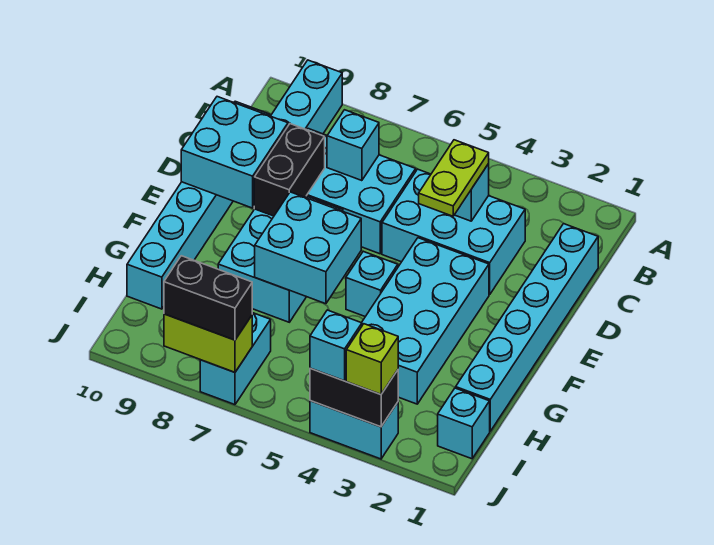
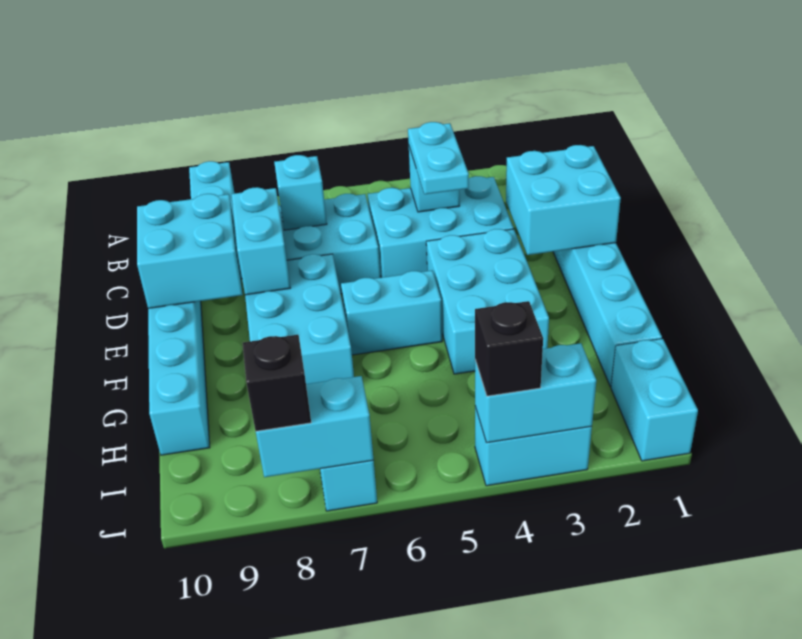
lime plate C4:D4 level 3 -> cyan plate C4:D4 level 3
black brick D8:E8 level 2 -> cyan brick D8:E8 level 2
cyan brick E3:H4 level 1 -> cyan brick E3:G4 level 1
cyan brick F5 level 1 -> cyan brick F5:F6 level 1
cyan brick F6:G7 level 2 -> cyan brick D1:E2 level 2
cyan brick I1 level 1 -> cyan brick I1:J1 level 1
black brick J3:J4 level 2 -> cyan brick J3:J4 level 2
lime brick J3 level 3 -> none
cyan brick J4 level 3 -> black brick J4 level 3
lime brick J7:J8 level 2 -> cyan brick J7:J8 level 2
black brick J7:J8 level 3 -> black brick J8 level 3

